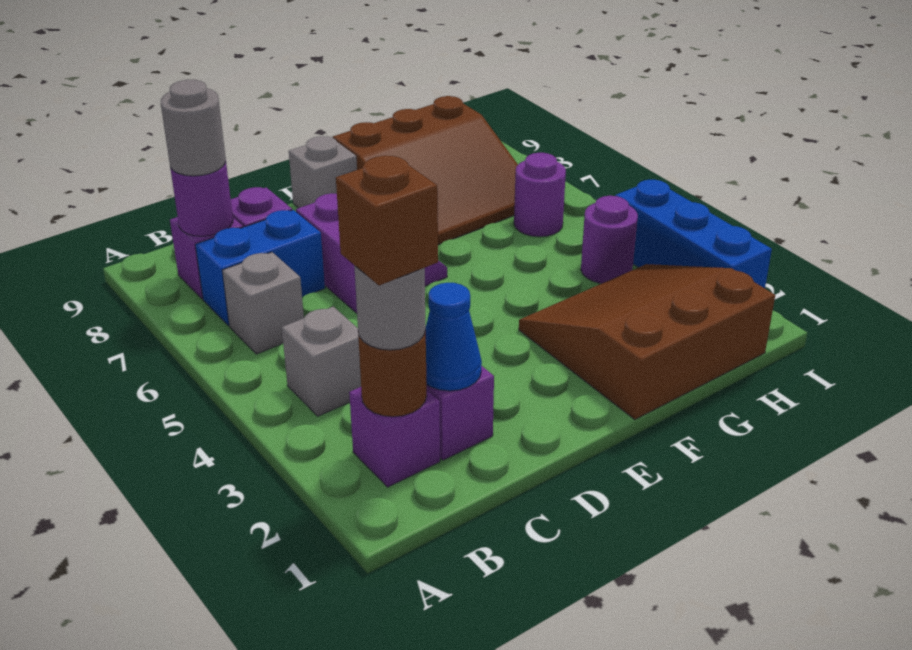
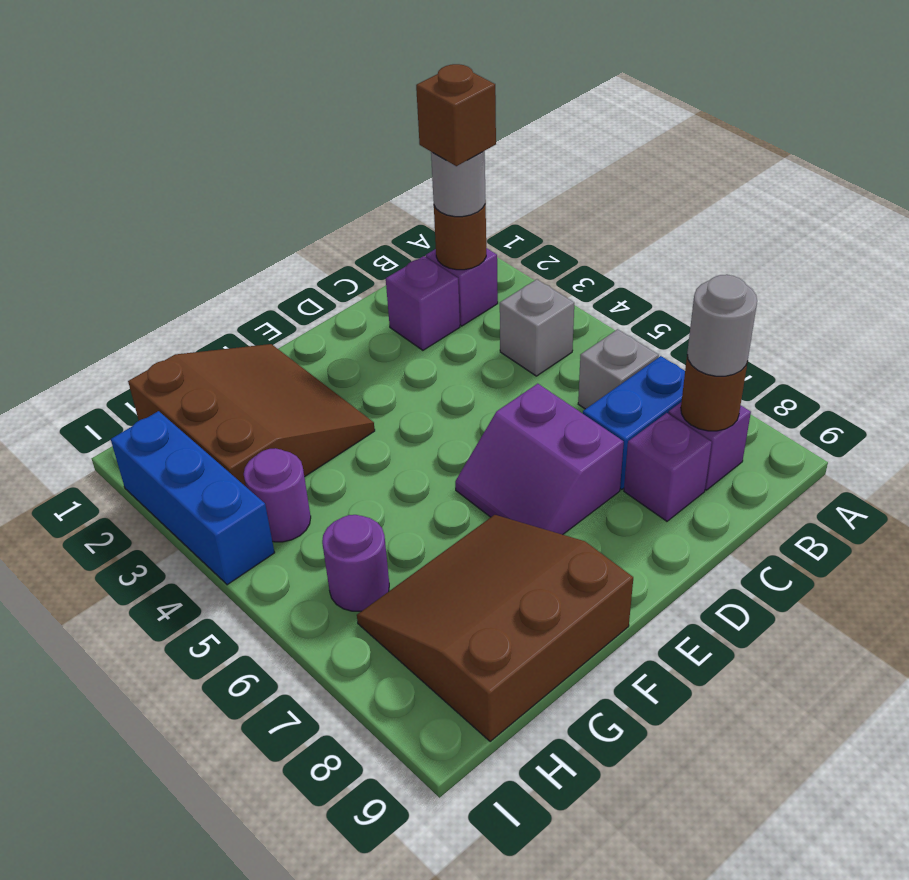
purple round brick B8 level 2 -> brown round brick B8 level 2
blue cone C2 level 2 -> none
grey brick E9 level 1 -> none
brown slope F1:H3 level 1 top 1 -> brown slope F1:H3 level 1 top H

